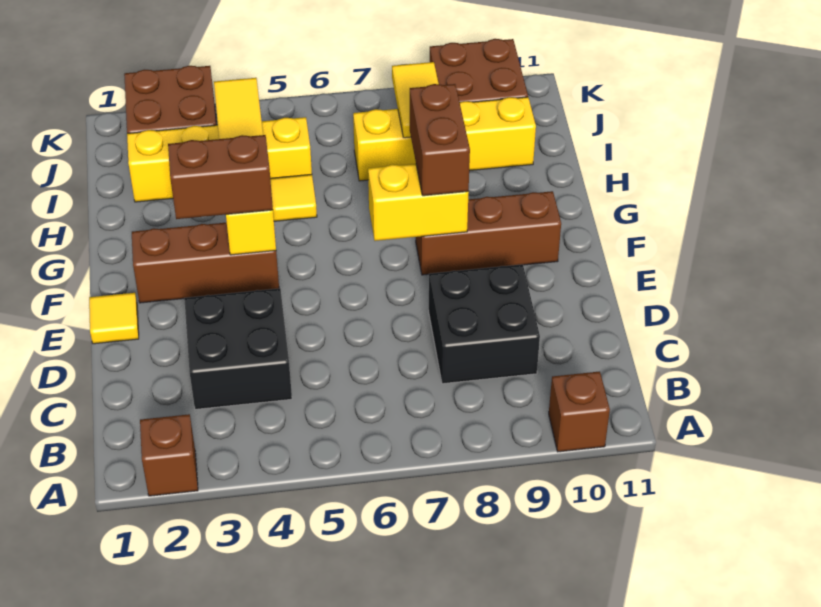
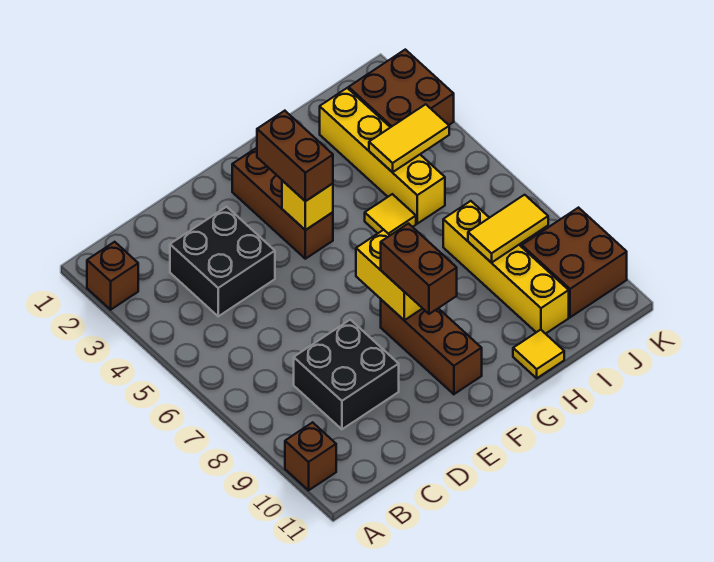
yellow tile E1 level 1 -> yellow tile H11 level 1
brown brick F8:G8 level 3 -> brown brick F8:F9 level 3

